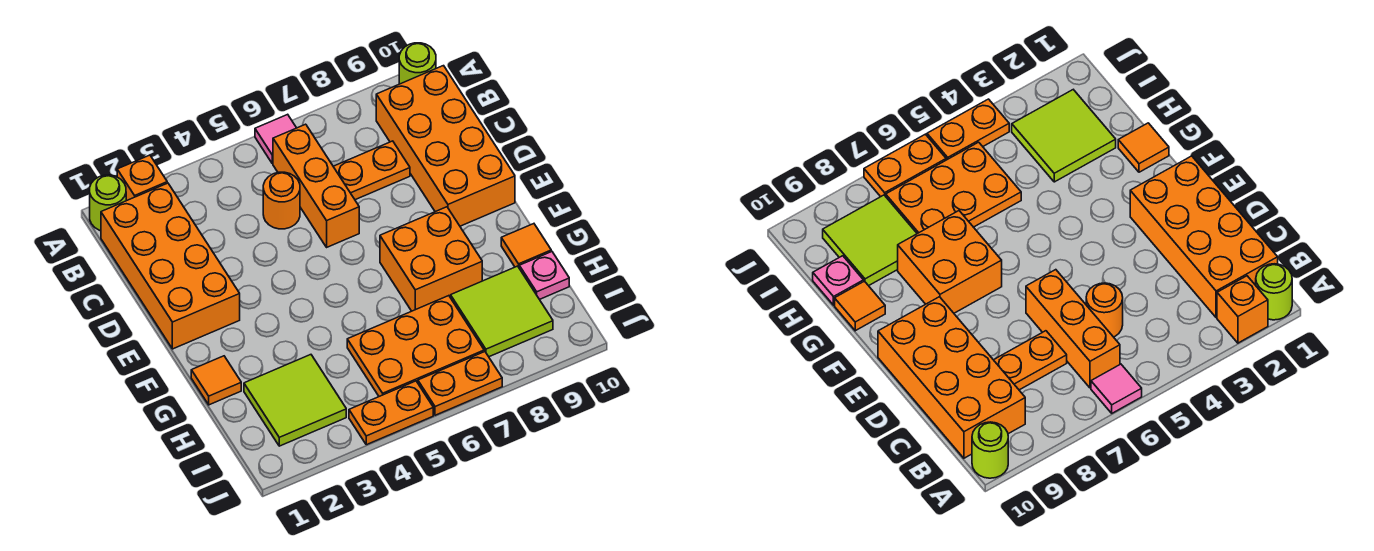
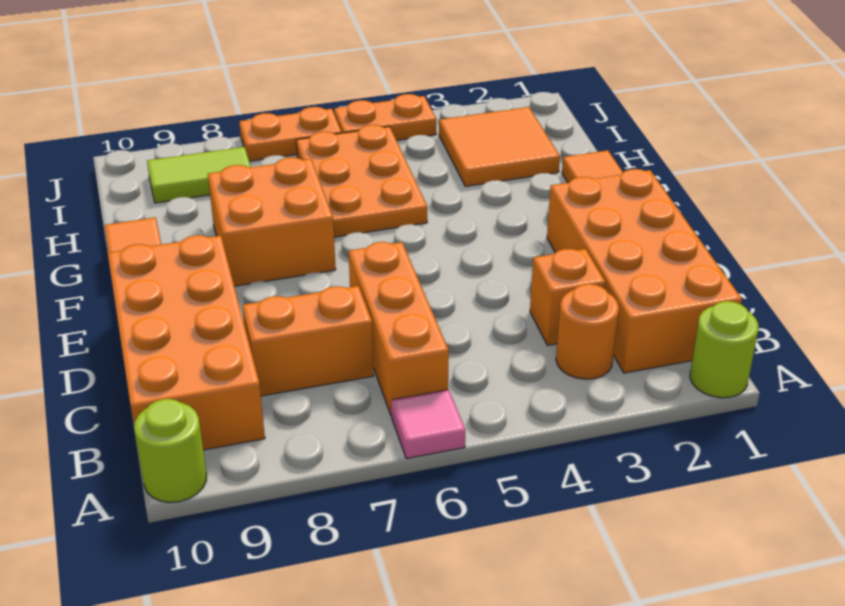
orange brick A2 level 1 -> orange brick C3 level 1
orange round brick C5 level 1 -> orange round brick B3 level 1
orange plate C7:C8 level 1 -> orange brick C7:C8 level 1
lime tile H2:I3 level 1 -> orange tile H2:I3 level 1
orange plate H5:I7 level 1 -> orange plate G5:I6 level 1
lime tile H8:I9 level 1 -> lime tile I8:I9 level 1
pink plate H10 level 1 -> none

